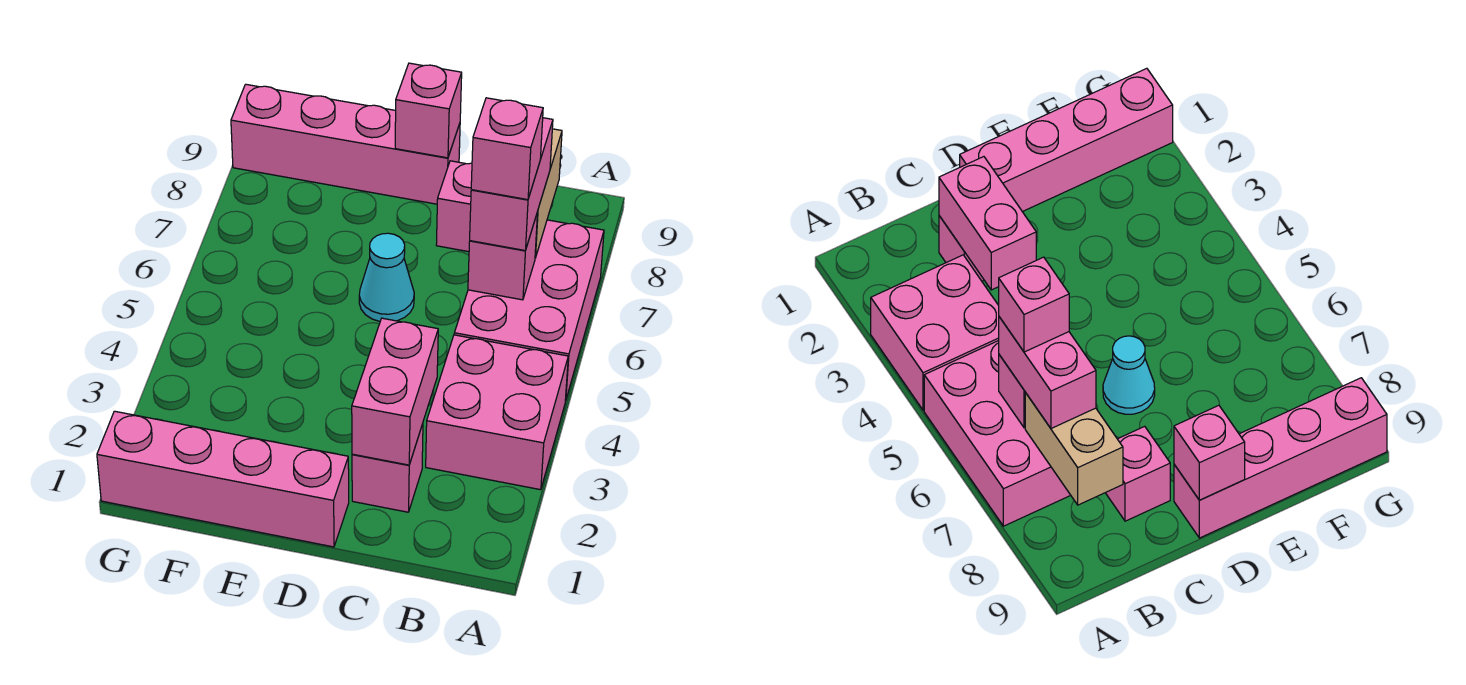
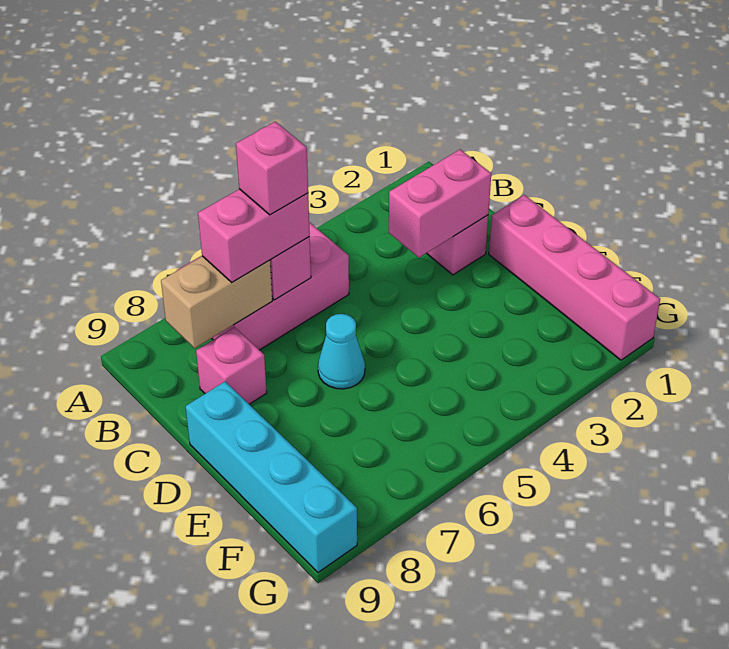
pink brick A3:B4 level 1 -> none
pink brick D9:G9 level 1 -> cyan brick D9:G9 level 1
pink brick D9 level 2 -> none

